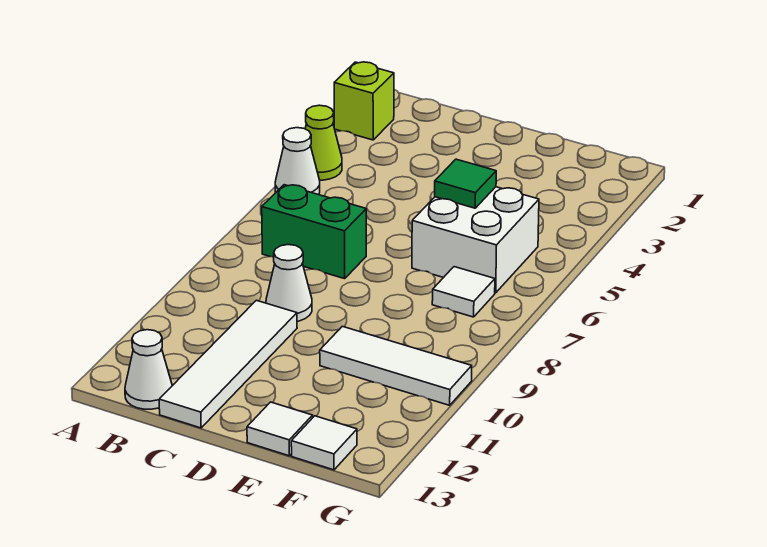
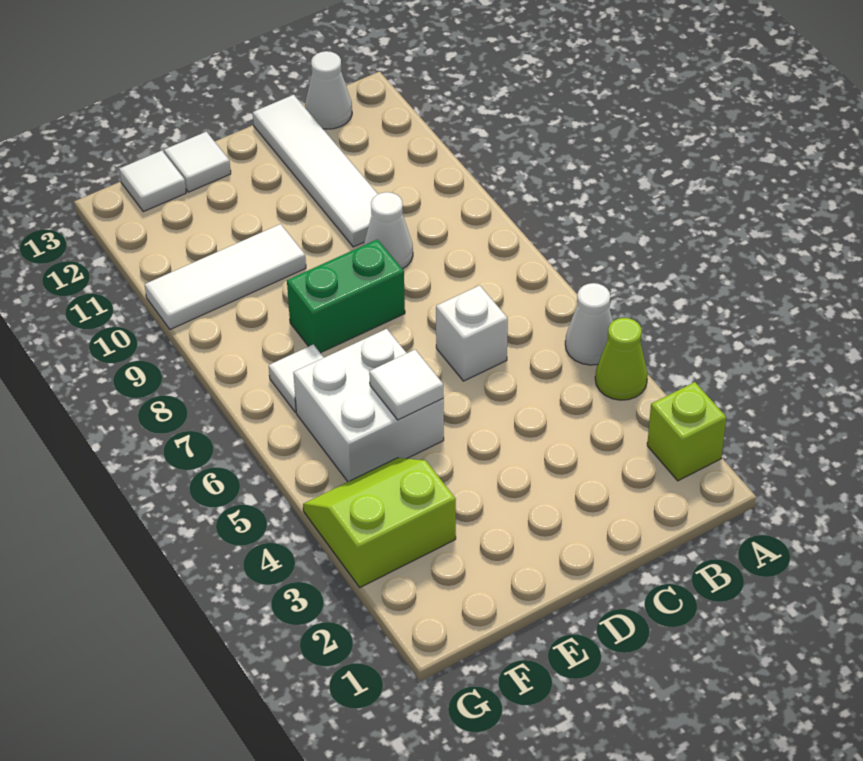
green brick B7:C7 level 1 -> green brick D8:E8 level 1
none -> white brick C6 level 1
green tile E5 level 2 -> white tile E5 level 2
none -> lime slope F3:G4 level 1 top 3

